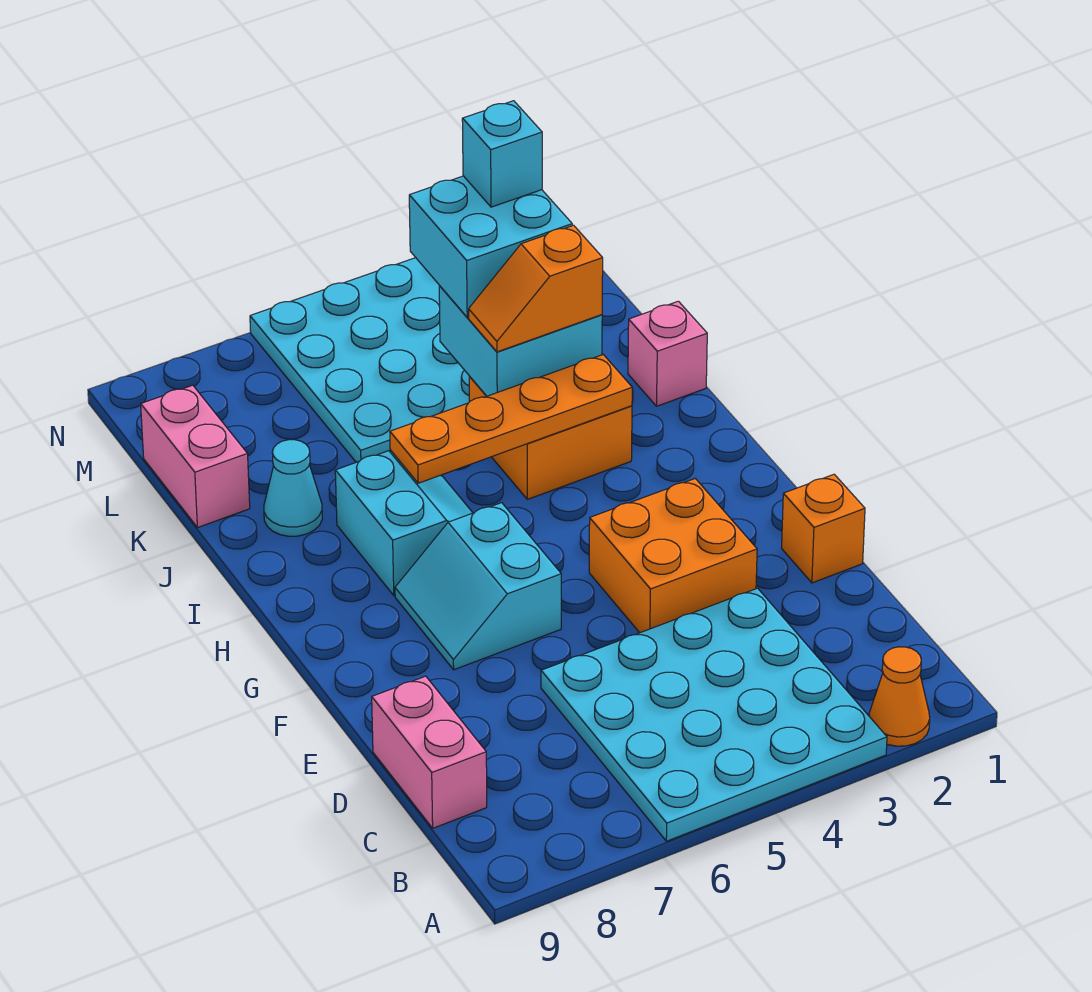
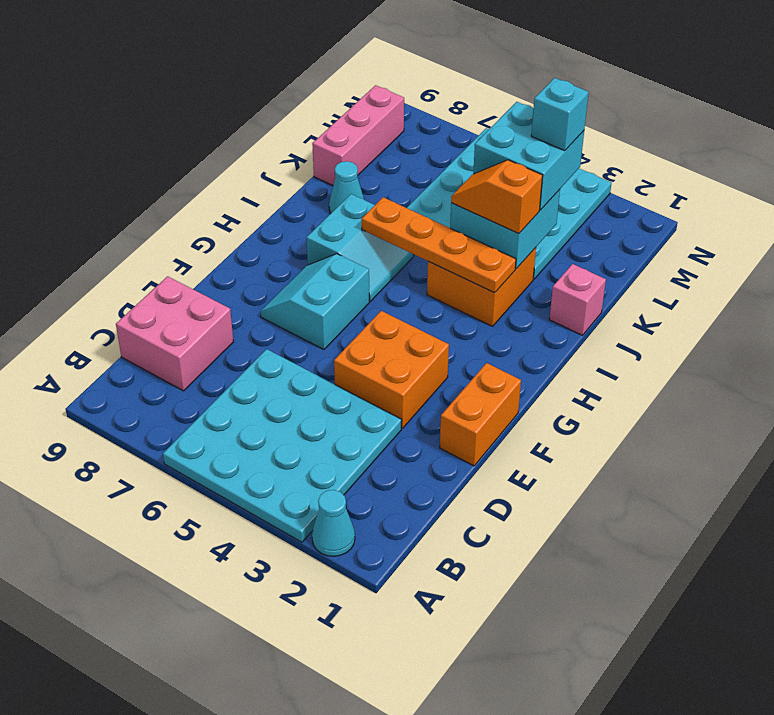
orange cone A2 level 1 -> cyan cone A2 level 1
pink brick C9:D9 level 1 -> pink brick C8:D9 level 1
orange brick E1 level 1 -> orange brick E1:F1 level 1
pink brick K9:L9 level 1 -> pink brick K9:M9 level 1

